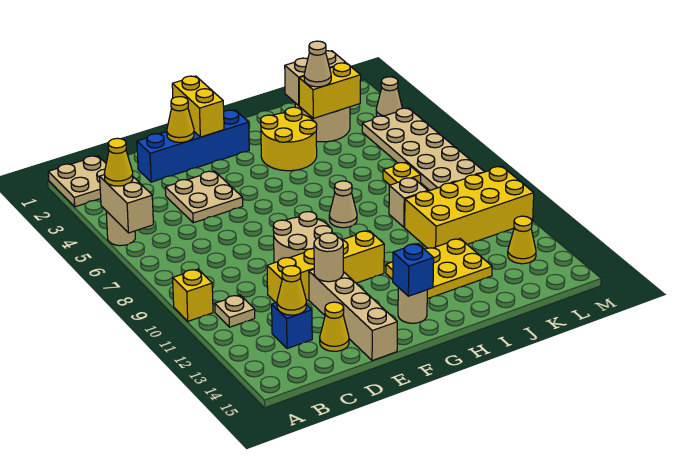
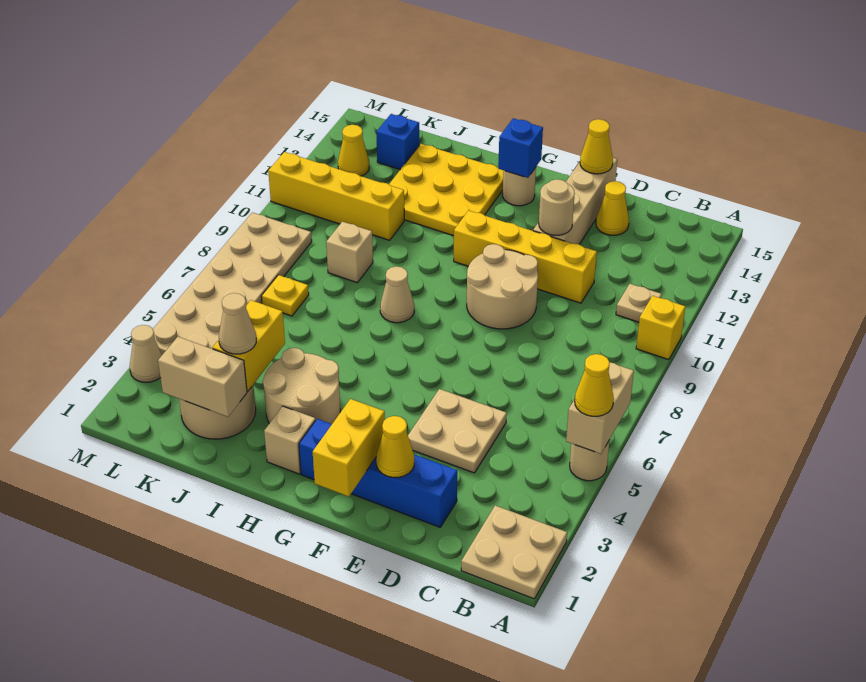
blue brick C13 level 1 -> blue brick K14 level 1
yellow cone C13 level 2 -> yellow cone E15 level 2
none -> tan brick H2 level 1
yellow round brick H3:I4 level 1 -> tan round brick H3:I4 level 1
yellow plate H12:J13 level 1 -> yellow plate H12:J14 level 1
yellow brick J3:K3 level 2 -> yellow brick J3:J4 level 2
yellow brick J10:M11 level 1 -> yellow brick J11:M11 level 1

